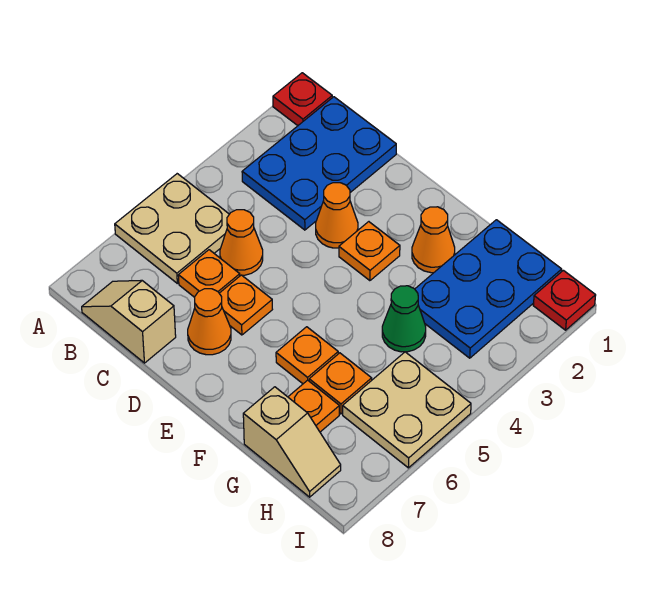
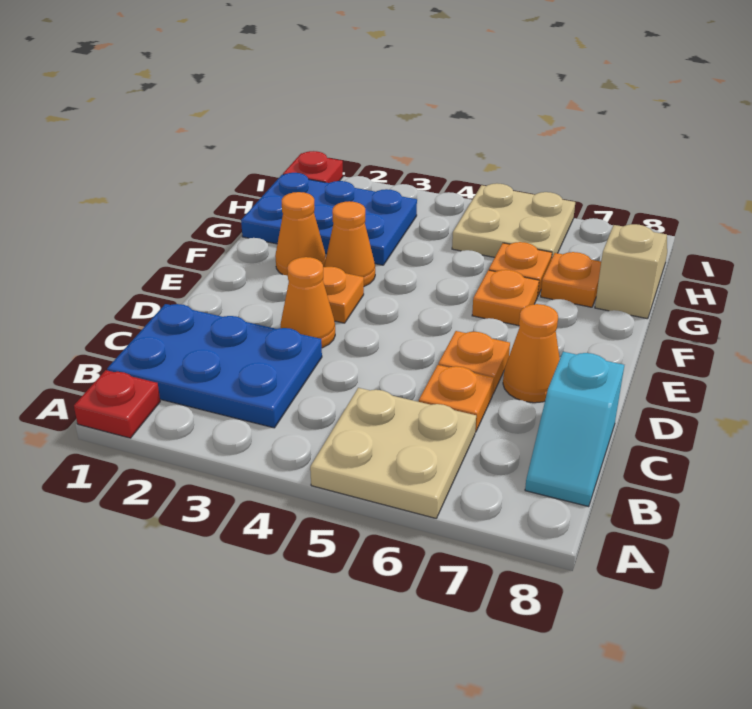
tan slope B8:C8 level 1 top C -> cyan slope B8:C8 level 1 top C
orange cone C5 level 1 -> orange cone F3 level 1
green cone G4 level 1 -> none

